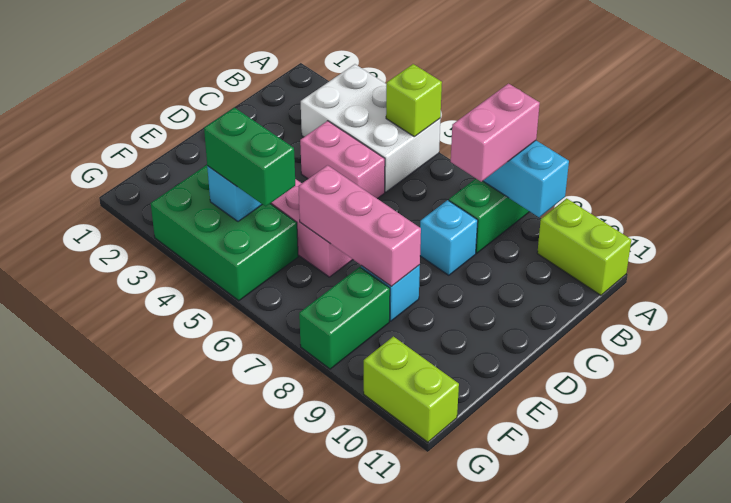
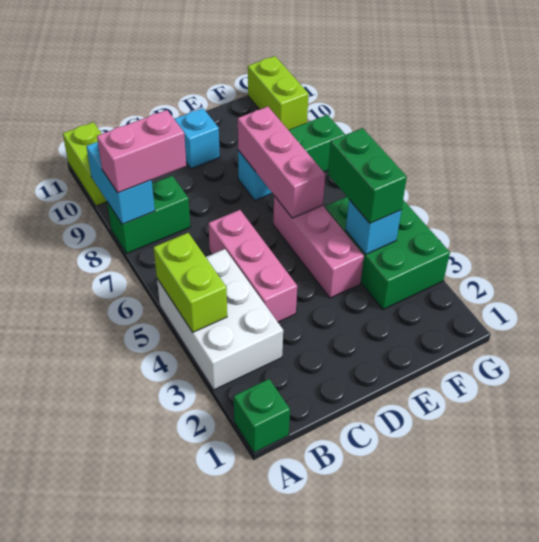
none -> green brick A1 level 1
lime brick A5 level 2 -> lime brick A4:A5 level 2
pink brick C4:C5 level 1 -> pink brick C4:C6 level 1
cyan brick C8 level 1 -> cyan brick D10 level 1

